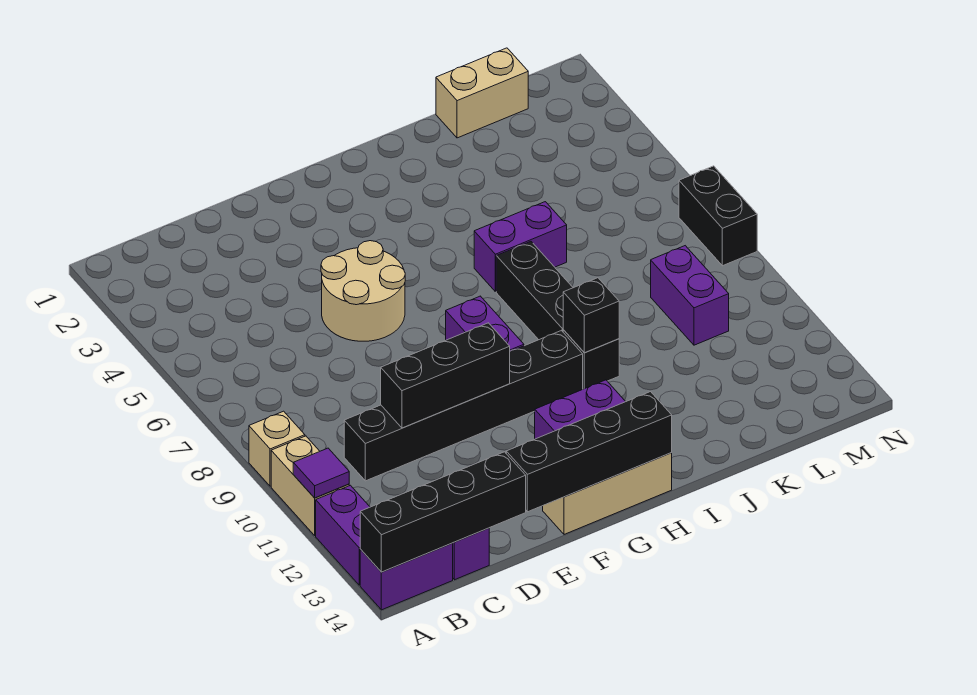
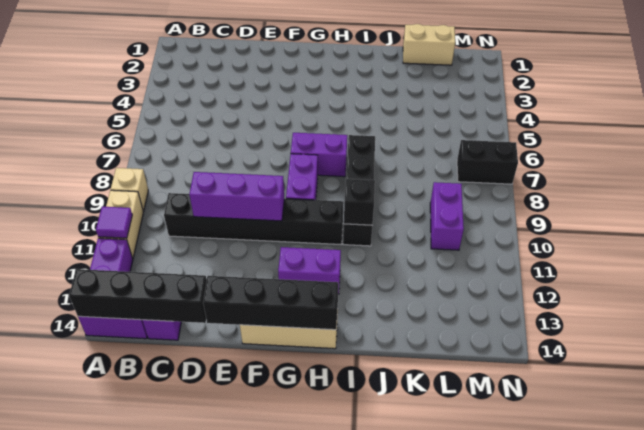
black brick D10:F10 level 2 -> purple brick D10:F10 level 2
tan round brick E5:F6 level 1 -> none
purple brick I6:J6 level 1 -> purple brick G7:H7 level 1
black brick N7:N8 level 1 -> black brick M7:N7 level 1

